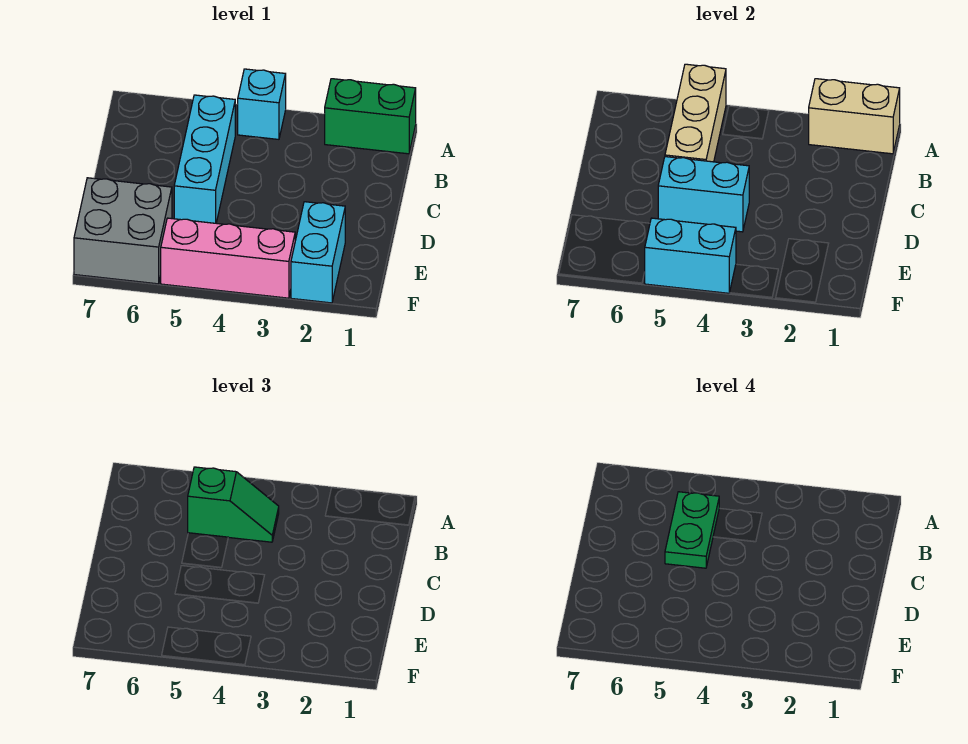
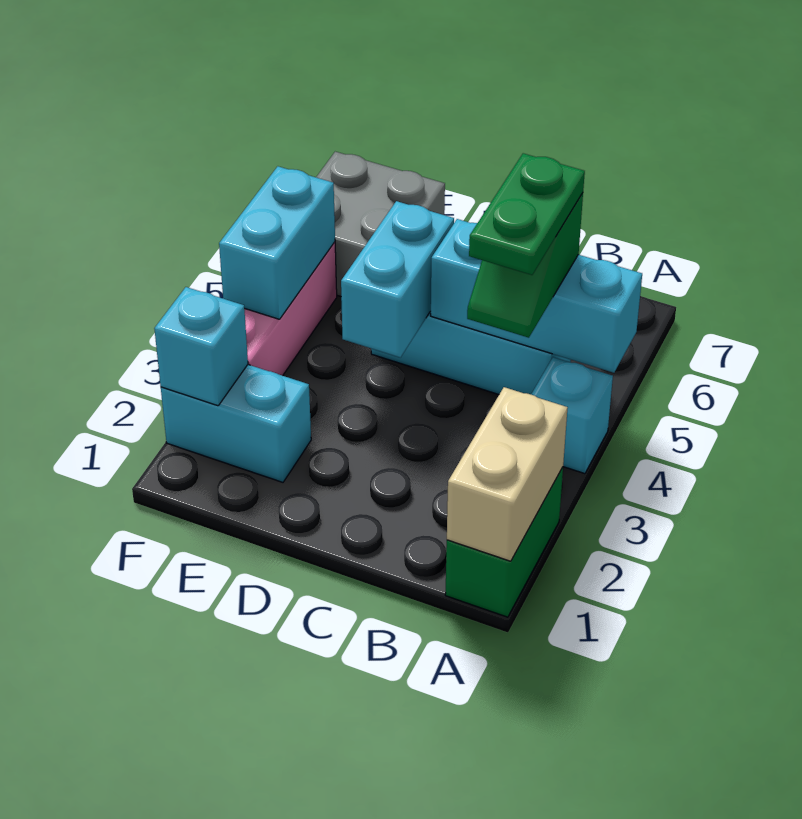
tan brick A5:C5 level 2 -> cyan brick A5:C5 level 2
green plate B5:C5 level 4 -> green plate B4:B5 level 4
none -> cyan brick F2 level 2

